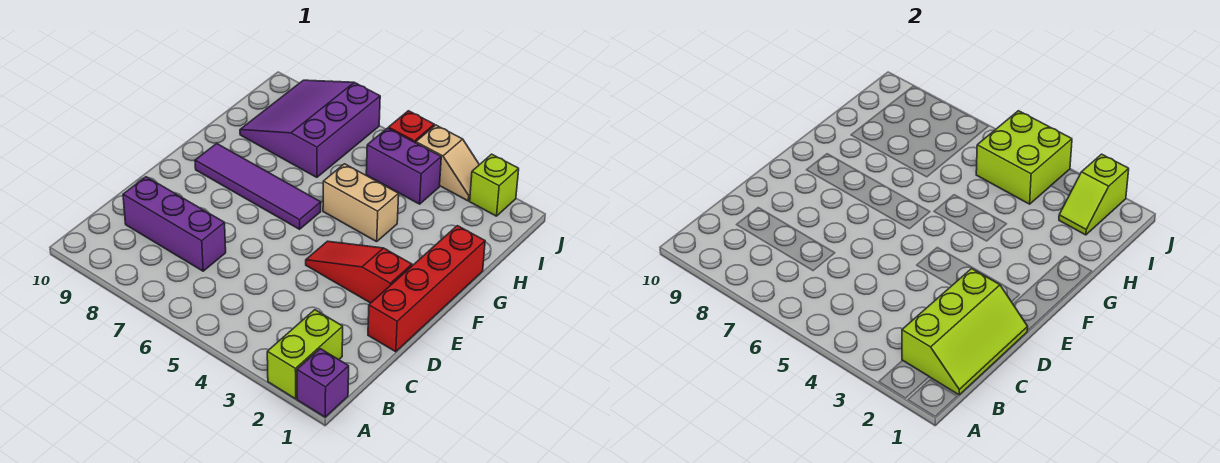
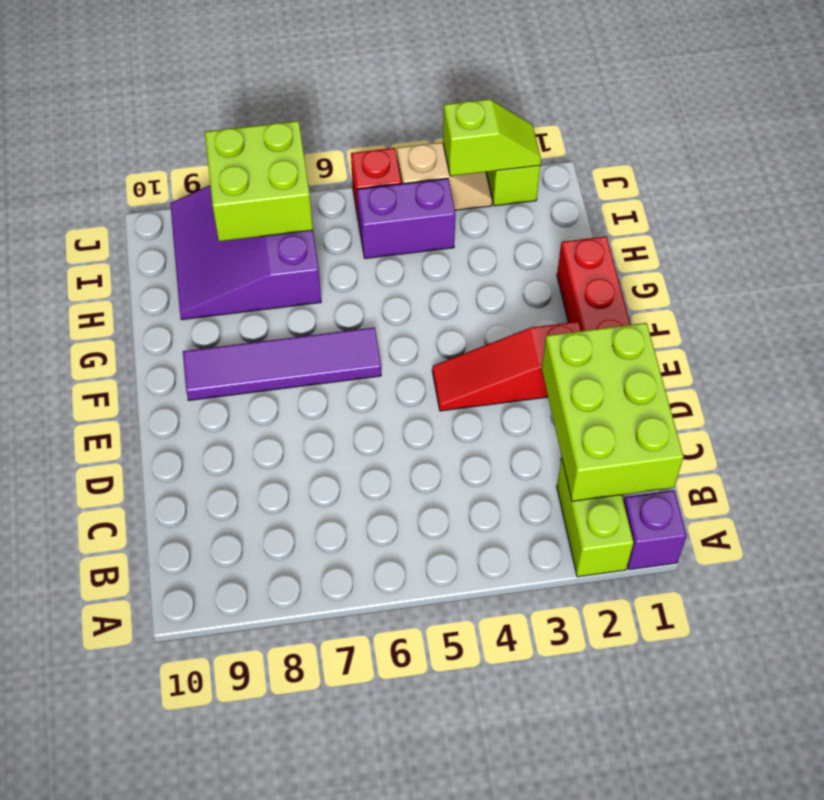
lime slope B1:D2 level 2 top 2 -> lime brick B1:D2 level 2
purple brick C7:C9 level 1 -> none
tan brick G4:G5 level 1 -> none
lime slope I2:J2 level 2 top J -> lime slope J2:J3 level 2 top 3
lime brick I4:J5 level 2 -> lime brick I7:J8 level 2

